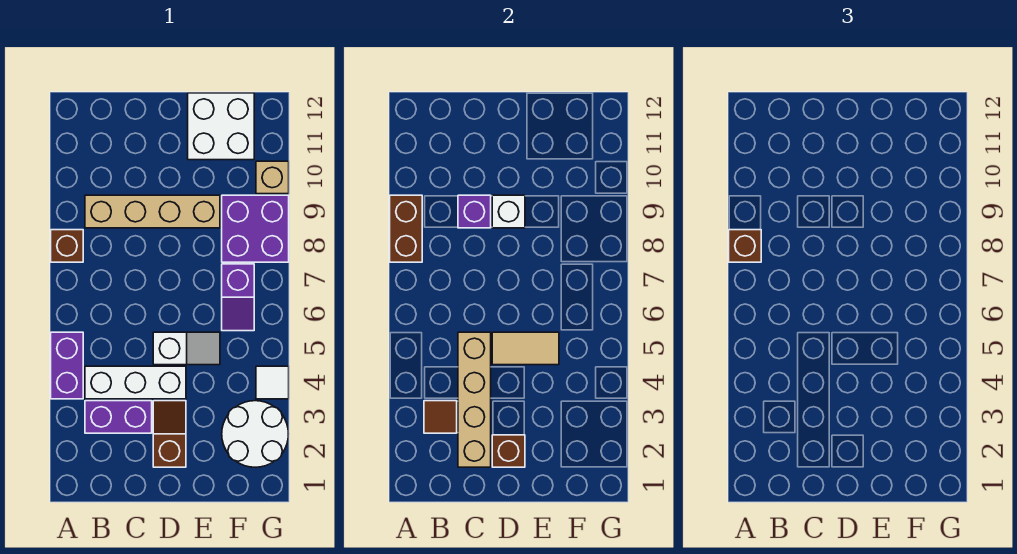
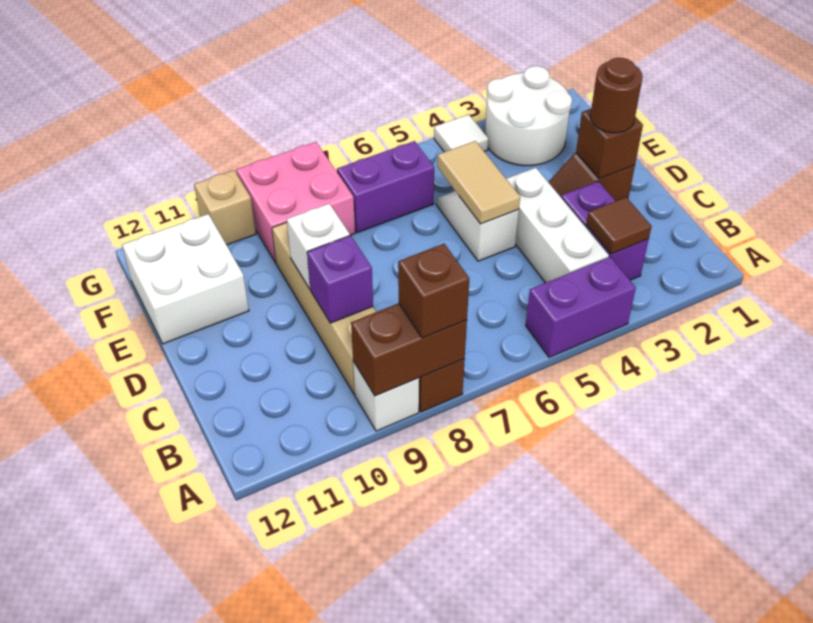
none -> white brick A9 level 1
tan brick C2:C5 level 2 -> none
none -> brown round brick D2 level 3
purple slope F6:F7 level 1 top 7 -> purple brick F6:F7 level 1
purple brick F8:G9 level 1 -> pink brick F8:G9 level 1

